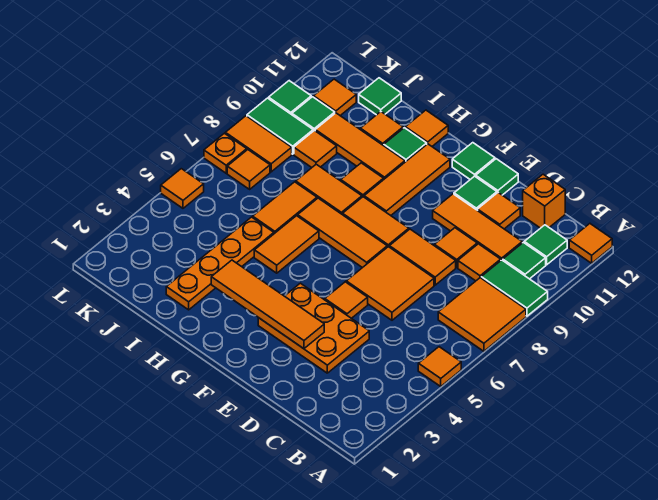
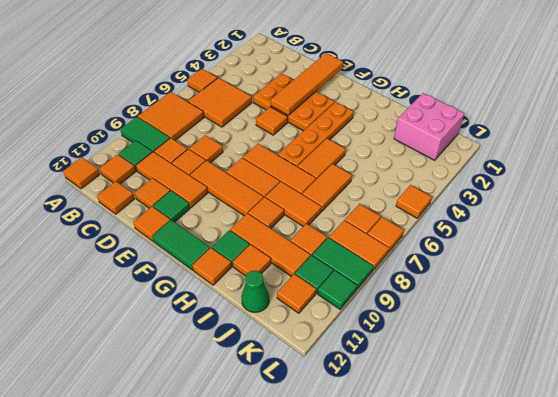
green tile B11 level 1 -> orange tile B11 level 1
orange brick C12 level 1 -> orange tile C12 level 1
orange tile D6:E7 level 1 -> orange tile B5:C6 level 1
orange tile D8:E8 level 1 -> orange tile D8 level 1
orange tile E3:H3 level 2 -> orange tile E1:E4 level 2
green tile E12 level 1 -> orange tile E12 level 1
green tile F12 level 1 -> green tile F12:G12 level 1
orange tile G9:G11 level 1 -> orange tile E9:G9 level 1
orange plate I2:I5 level 1 -> orange plate G3:G6 level 1
none -> pink brick J1:K2 level 1
green tile J12 level 1 -> green cone J12 level 1
orange plate L7 level 1 -> orange tile L7 level 1

